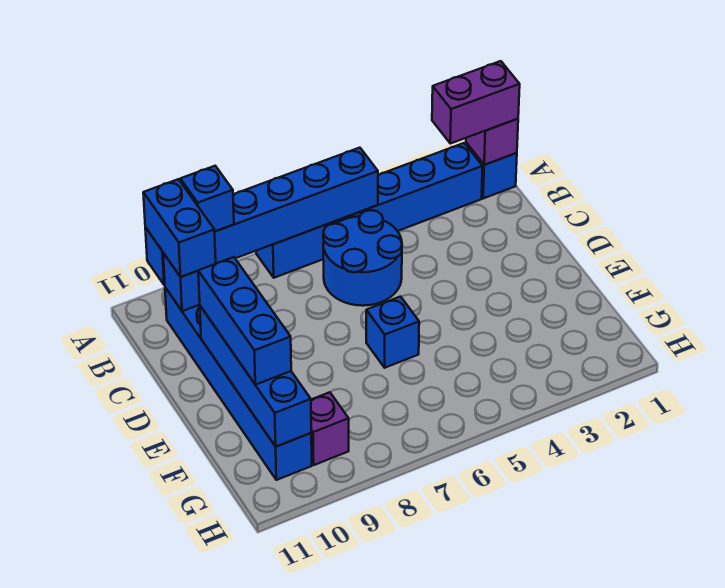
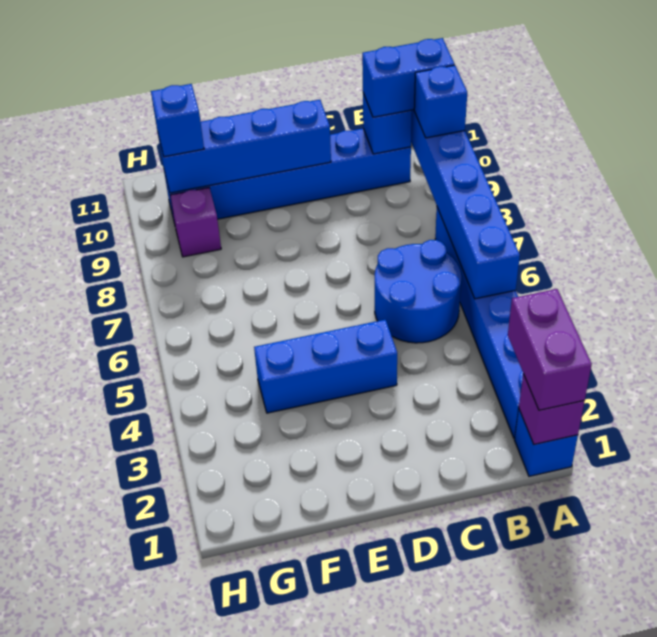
blue brick D10:F10 level 3 -> blue brick D4:F4 level 1
blue brick E6 level 1 -> blue brick G10 level 3

